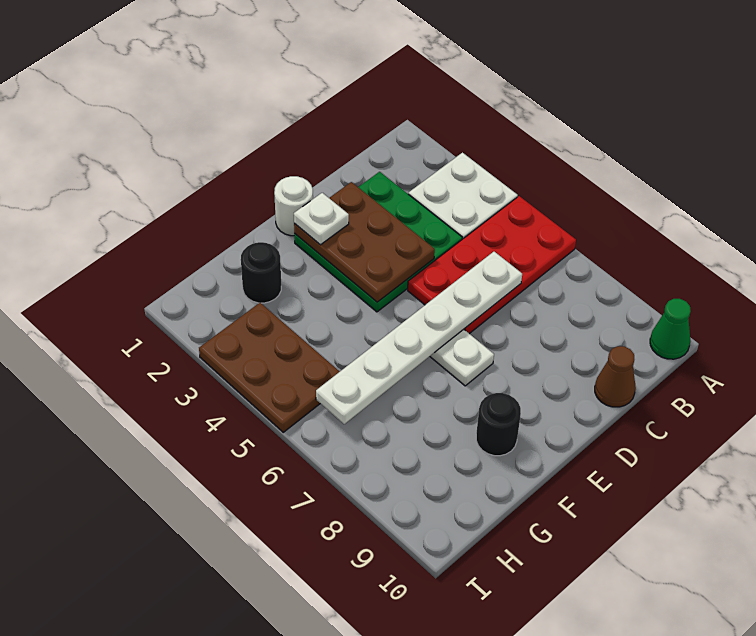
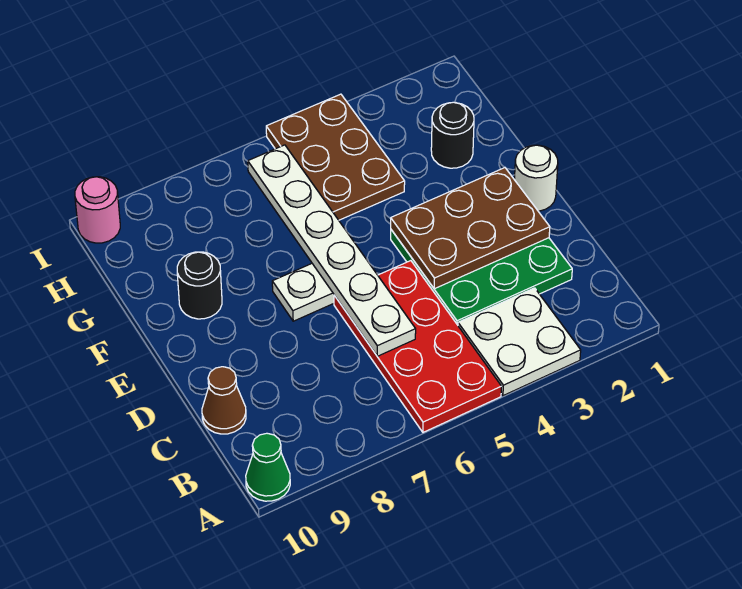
white plate E2 level 3 -> none
brown plate H3:I5 level 1 -> brown plate G4:I5 level 1
none -> pink round brick I10 level 1

